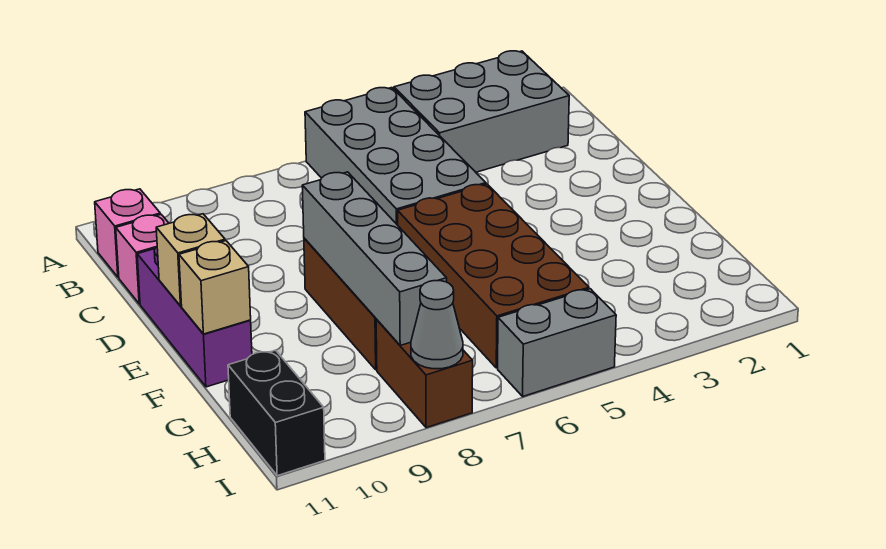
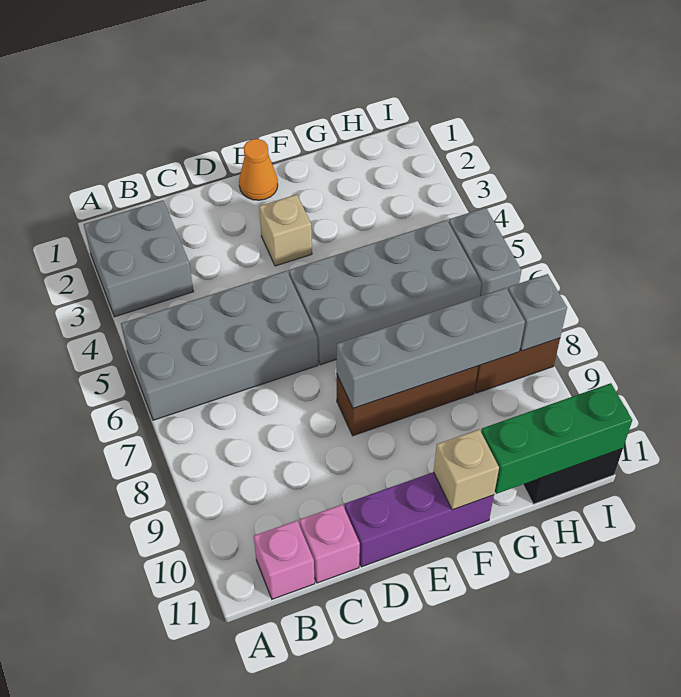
grey brick A2:B4 level 1 -> grey brick A2:B3 level 1
none -> orange cone E1 level 1
brown brick E5:H6 level 1 -> grey brick E5:H6 level 1
tan brick E11 level 2 -> tan brick E3 level 1
none -> green brick G11:I11 level 2
grey cone I8 level 2 -> grey brick I8 level 2

